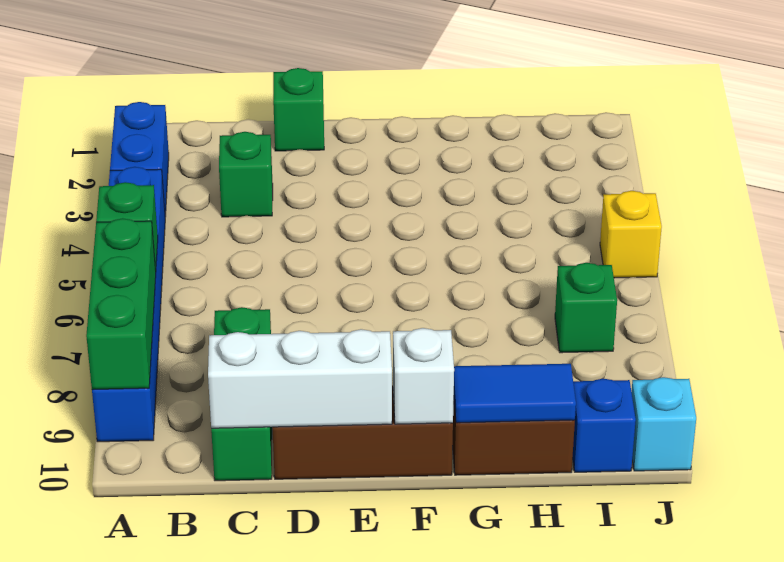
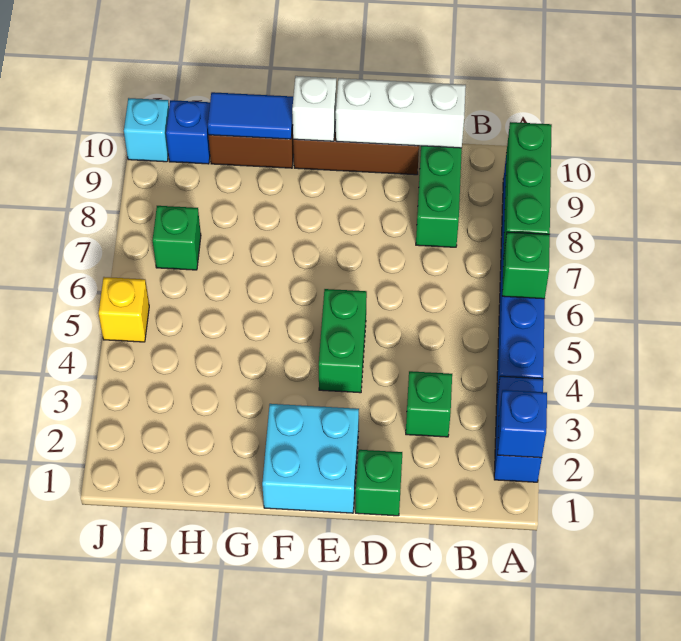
none -> blue brick A2 level 2
none -> cyan brick E1:F2 level 1
none -> green brick E4:E5 level 1

